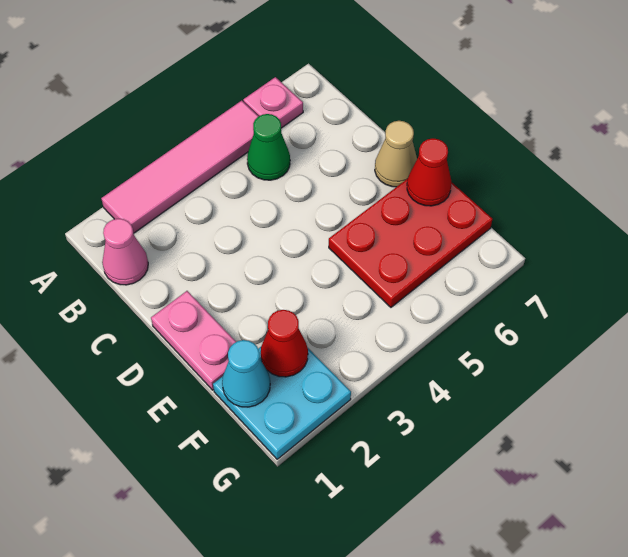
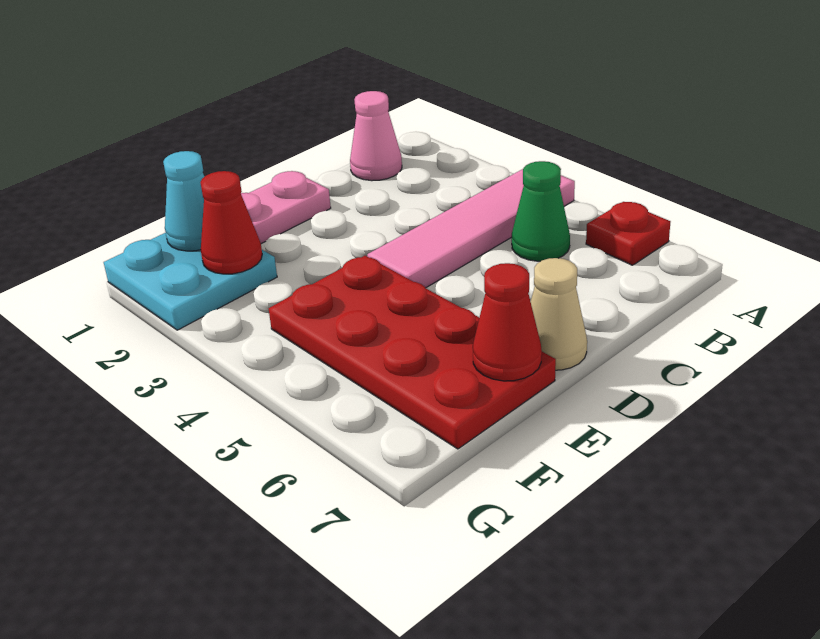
pink tile A2:A5 level 1 -> pink tile A4:D4 level 1
pink plate A6 level 1 -> red plate A6 level 1
red plate E5:F7 level 1 -> red plate E4:F7 level 1

